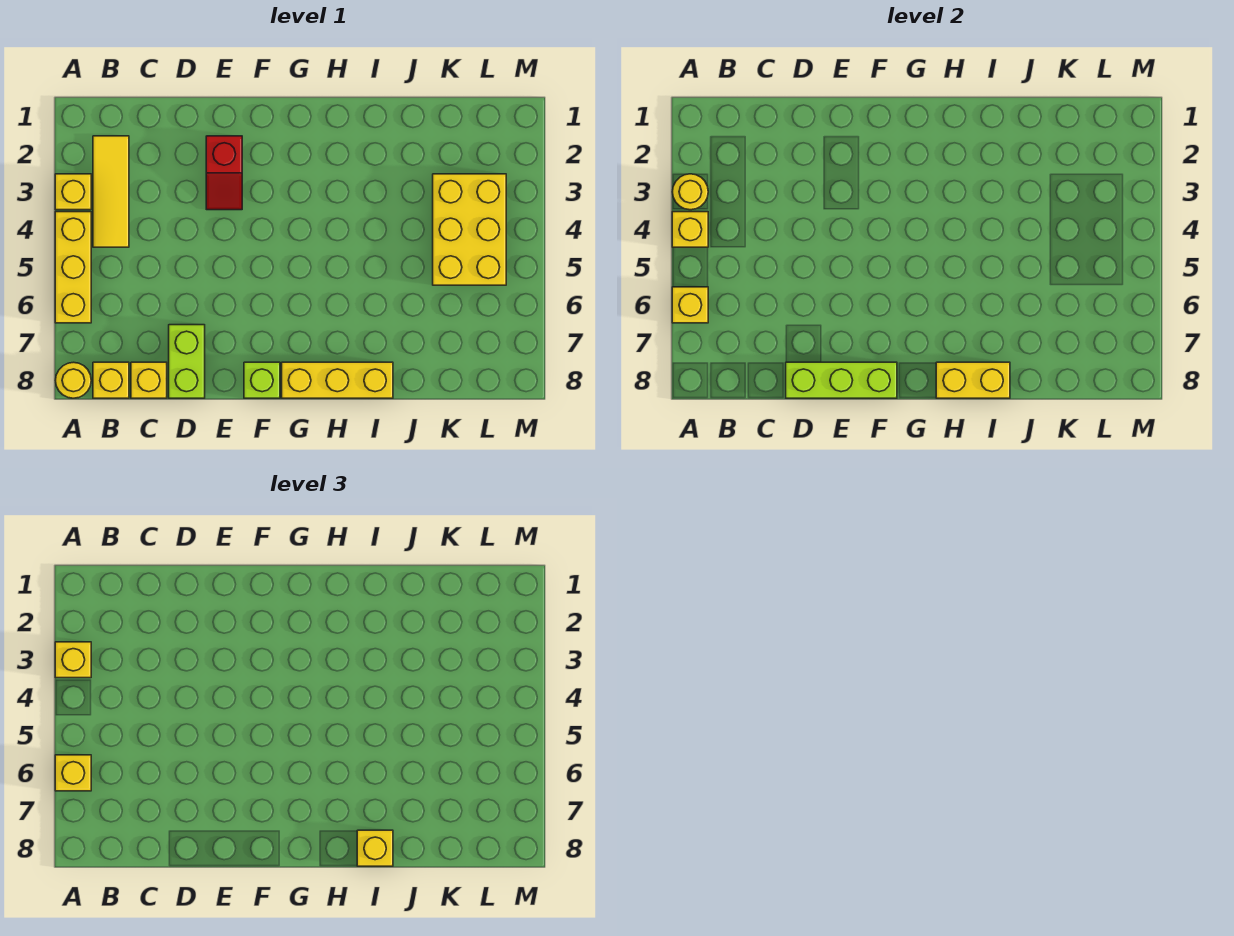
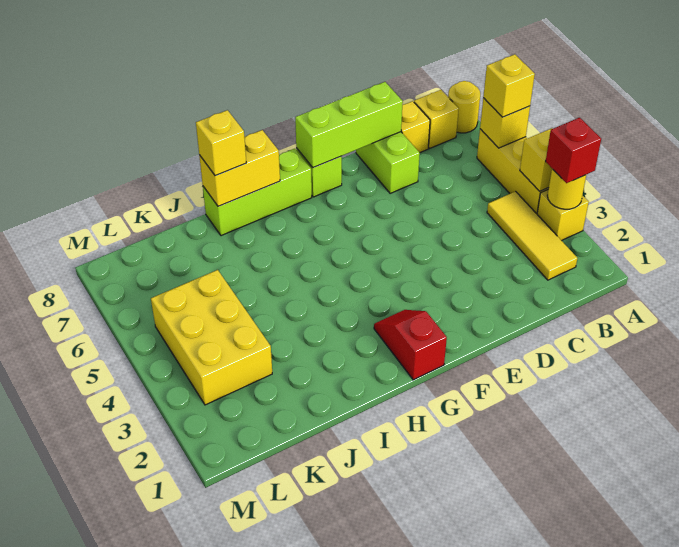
yellow brick A3 level 3 -> red brick A3 level 3
red slope E2:E3 level 1 top 2 -> red slope G1:G2 level 1 top 1
yellow brick G8:I8 level 1 -> lime brick G8:I8 level 1

